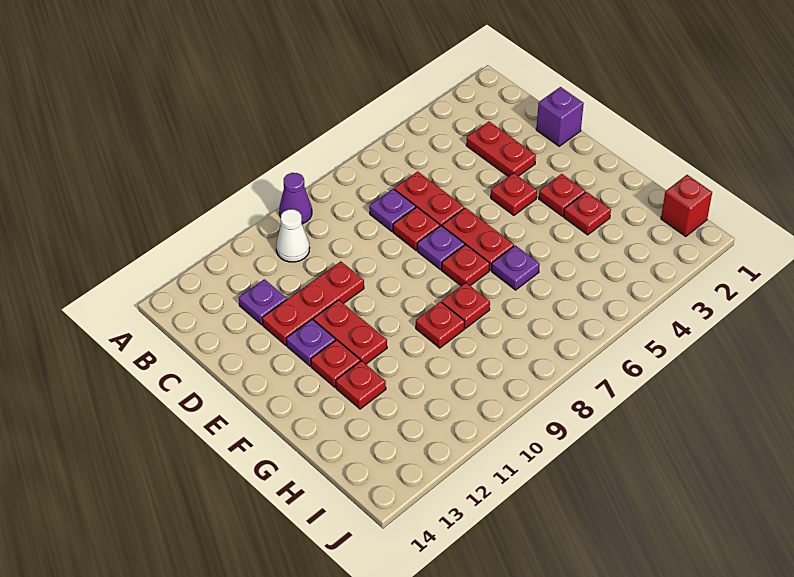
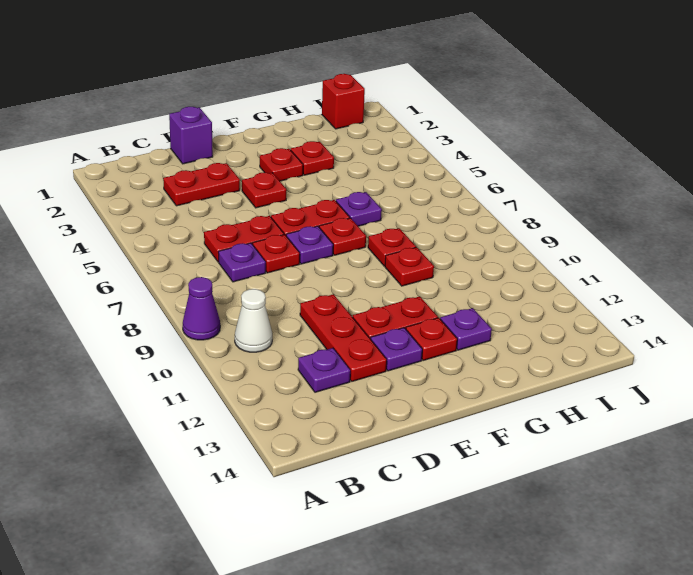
red plate G12 level 1 -> purple plate G12 level 1

